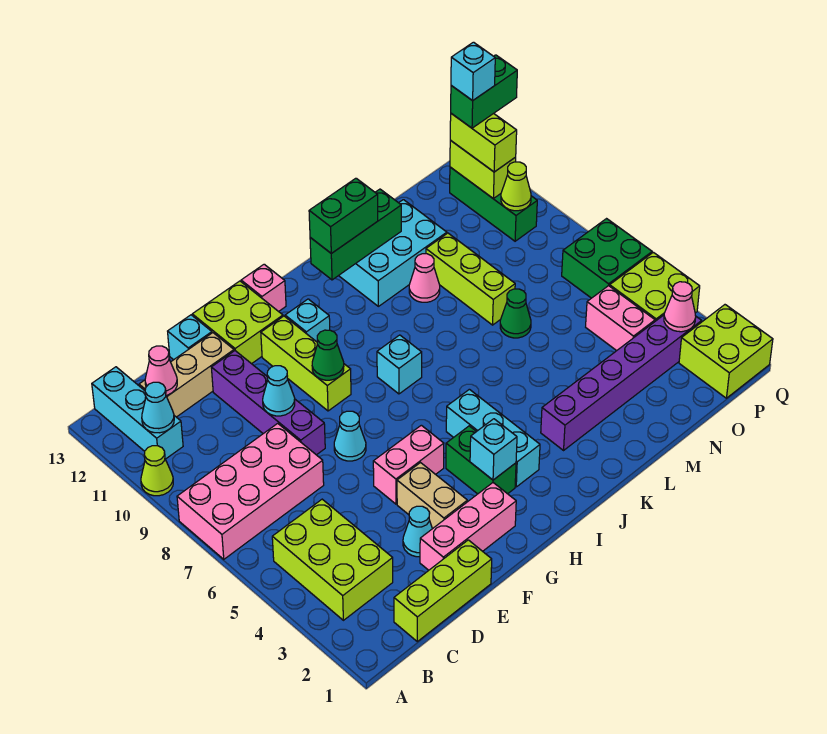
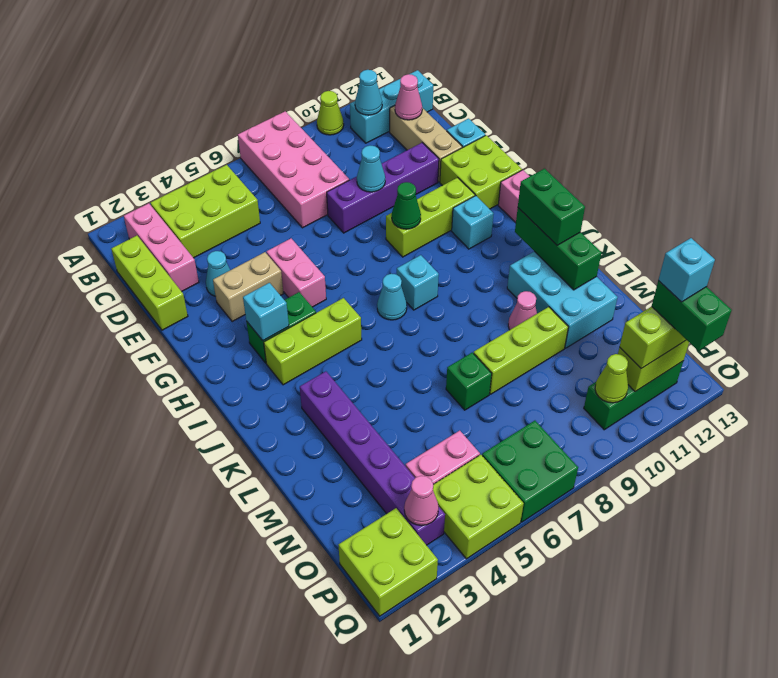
pink brick E2:G2 level 1 -> pink brick B2:D2 level 1
cyan cone F7 level 1 -> cyan cone I7 level 1
cyan brick I3:I5 level 1 -> lime brick I3:I5 level 1
green cone M7 level 1 -> green brick M7 level 1

